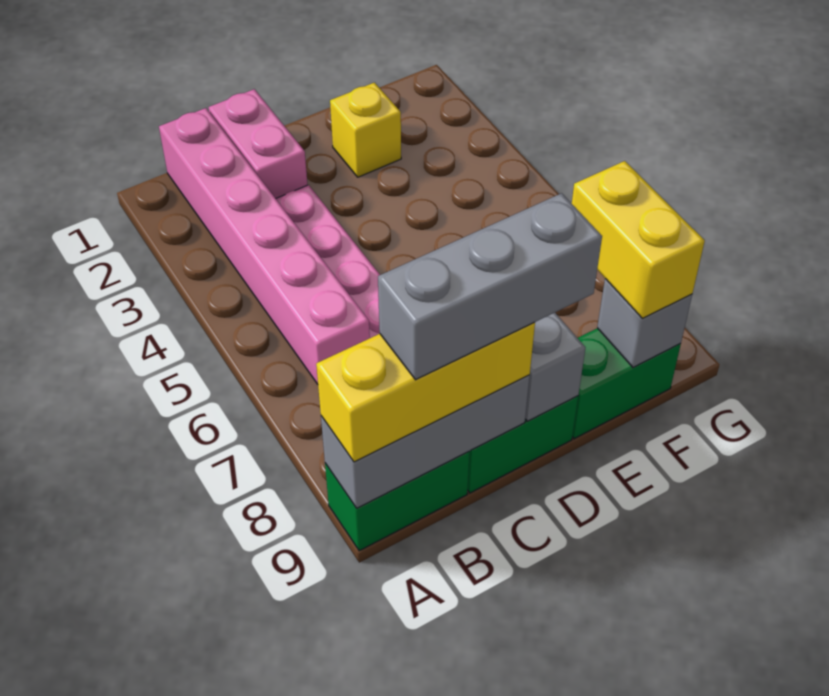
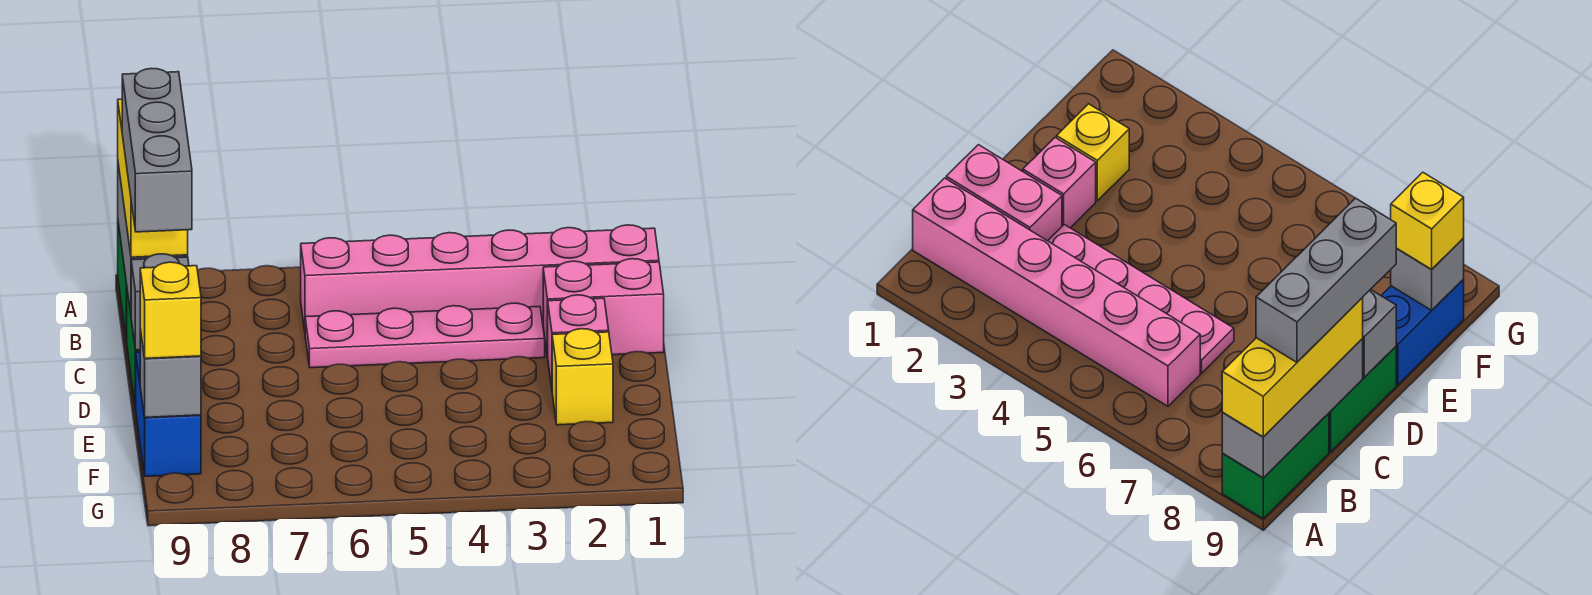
none -> pink brick D2 level 1
green brick E9:F9 level 1 -> blue brick E9:F9 level 1
yellow brick F8:F9 level 3 -> yellow brick F9 level 3

